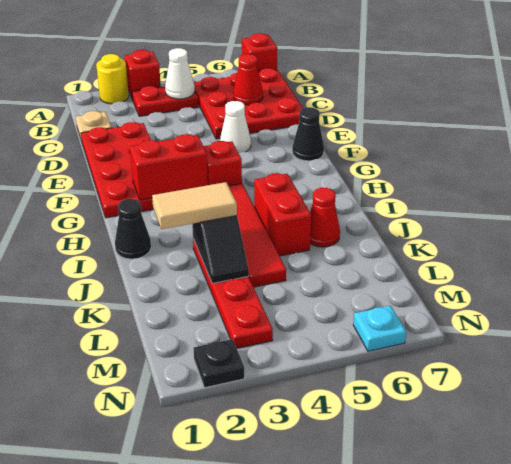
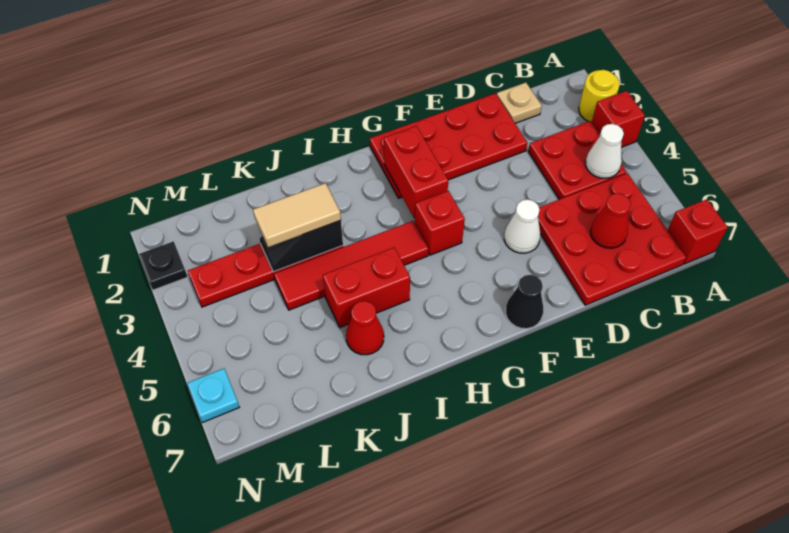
red plate B3:B4 level 1 -> red plate B3:C4 level 1
black cone I1 level 1 -> none
tan tile J2:J3 level 3 -> tan tile J3:K3 level 3

